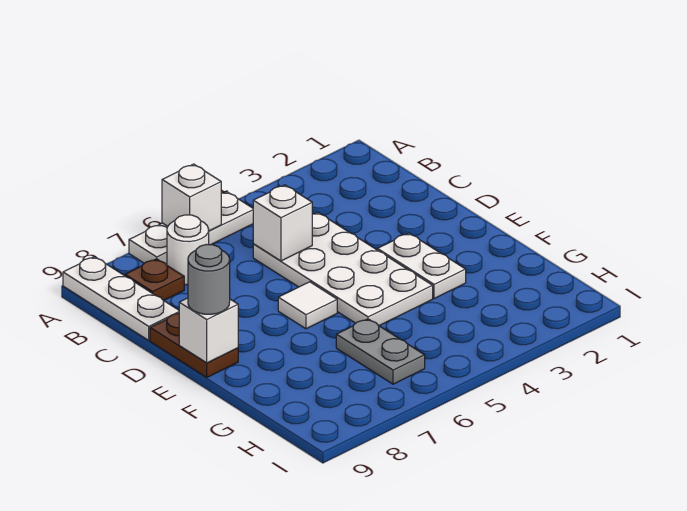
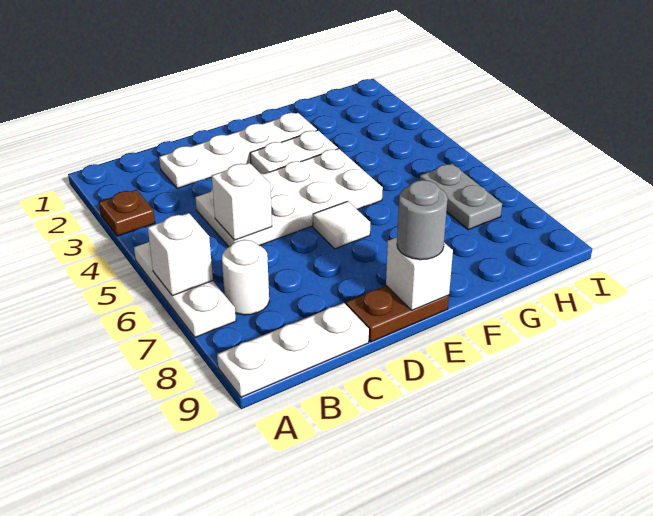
brown plate B8 level 1 -> brown plate A3 level 1
none -> white plate C2:F2 level 1
grey plate G6:H6 level 1 -> grey plate H6:H7 level 1

